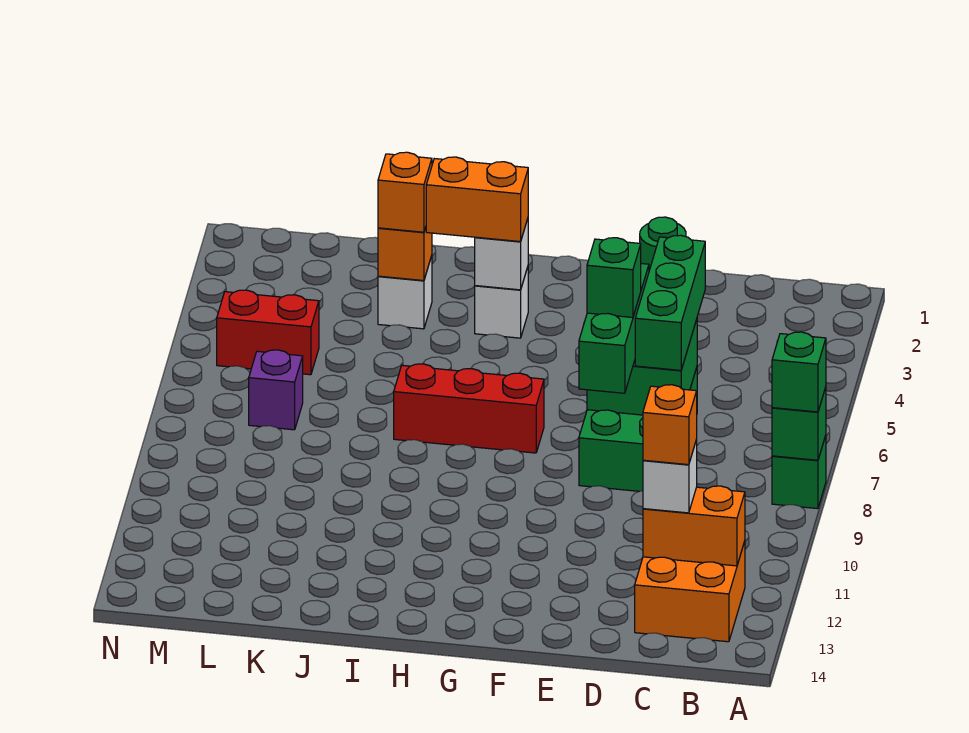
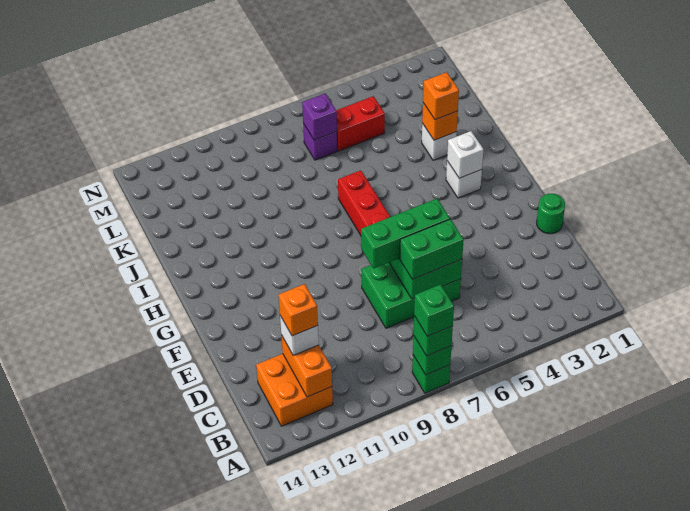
green brick D5:D7 level 3 -> green brick D6:D7 level 3
green brick E7 level 4 -> green brick A8 level 4
orange brick H3:I3 level 3 -> none
red brick L5:M5 level 1 -> red brick L5:L6 level 1
none -> purple brick L7 level 2

